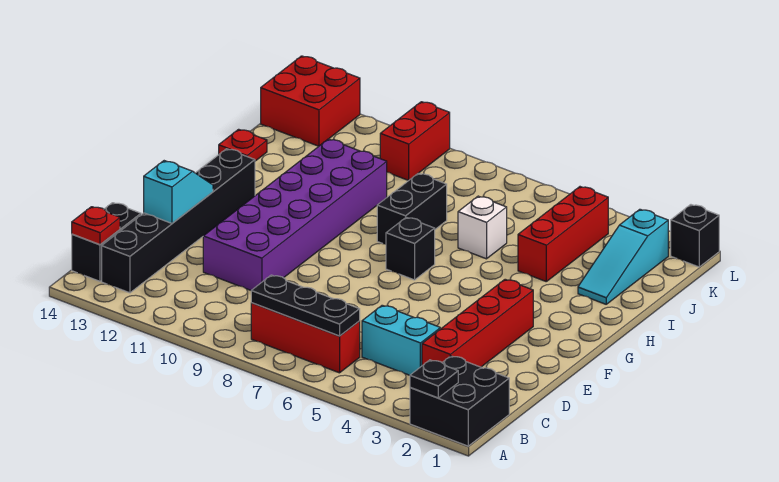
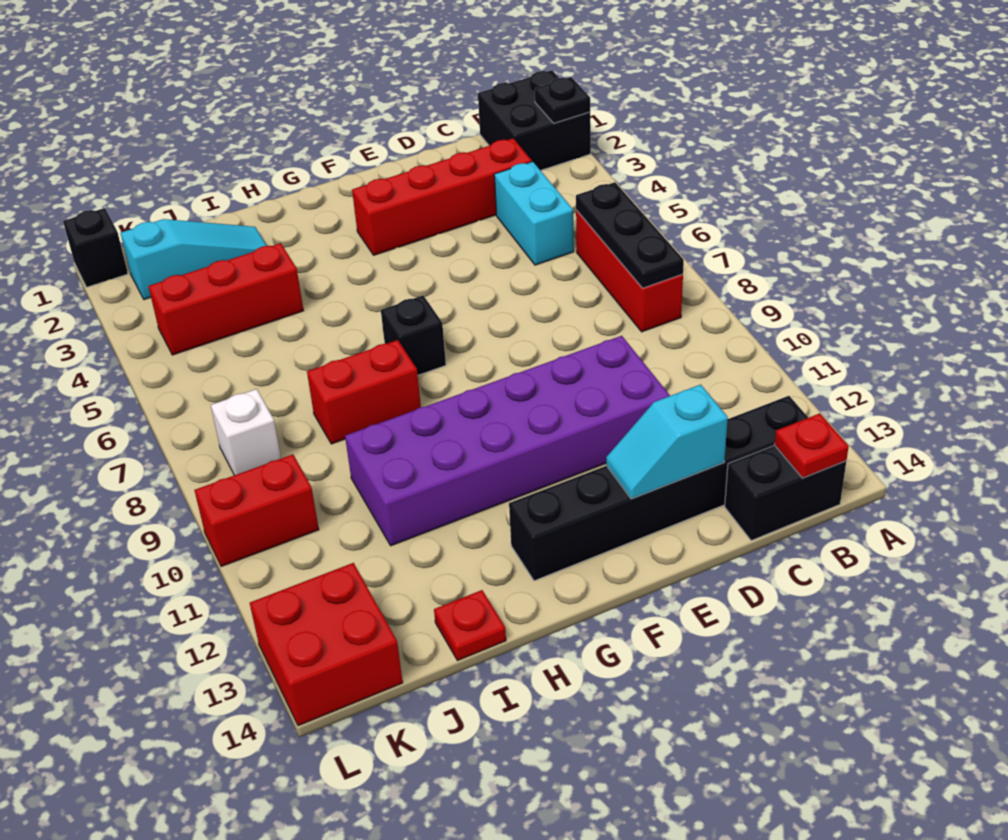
black brick H8:I8 level 1 -> red brick H8:I8 level 1
white brick I6 level 1 -> white brick K8 level 1

